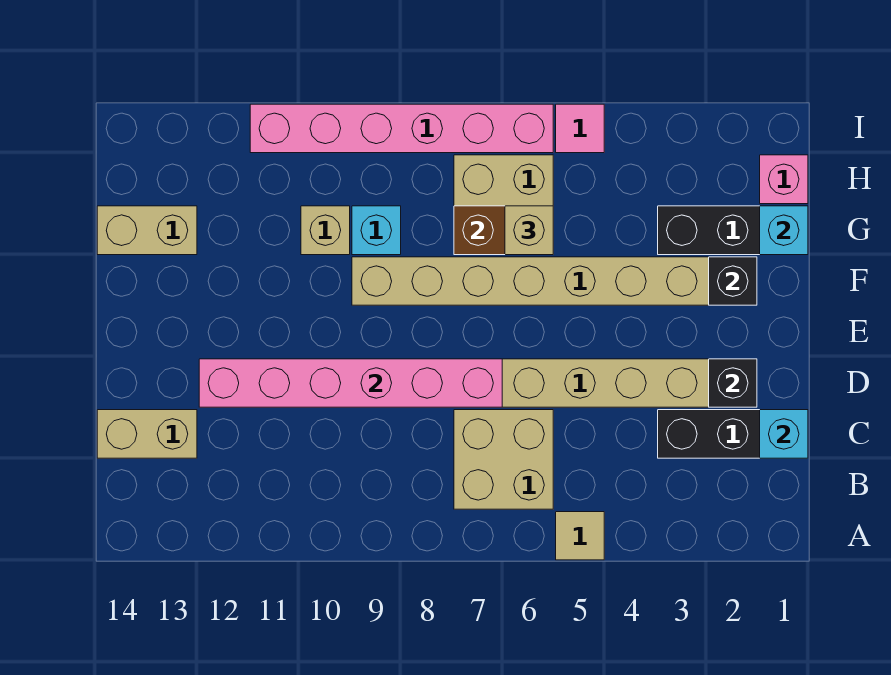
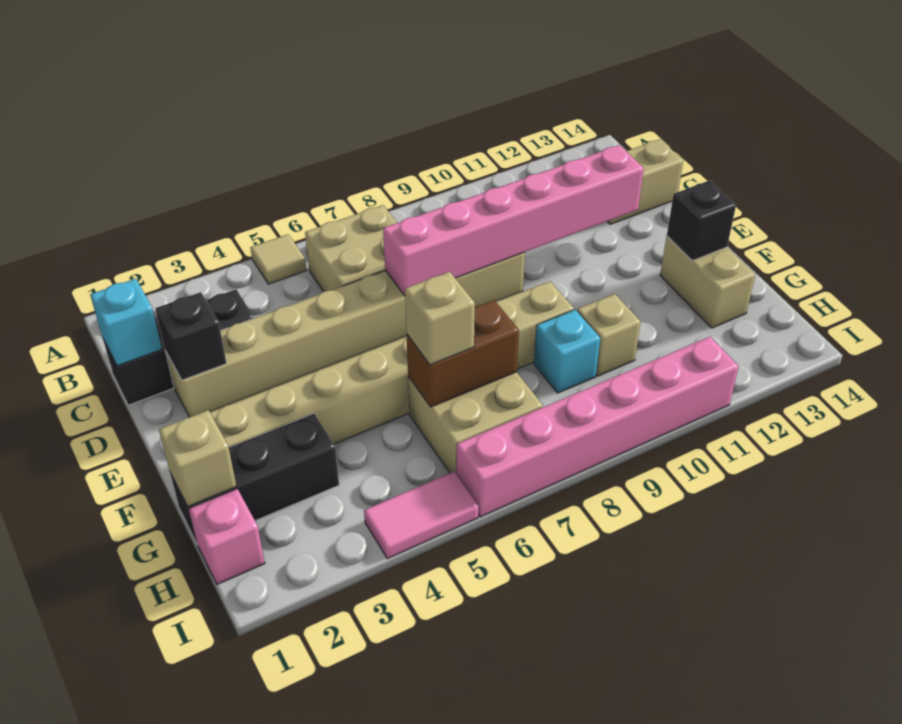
black brick F2 level 2 -> black brick F13 level 2
cyan brick G1 level 2 -> tan brick G1 level 2
tan brick G13:G14 level 1 -> tan brick F13:G13 level 1
pink tile I5 level 1 -> pink tile I4:I5 level 1

